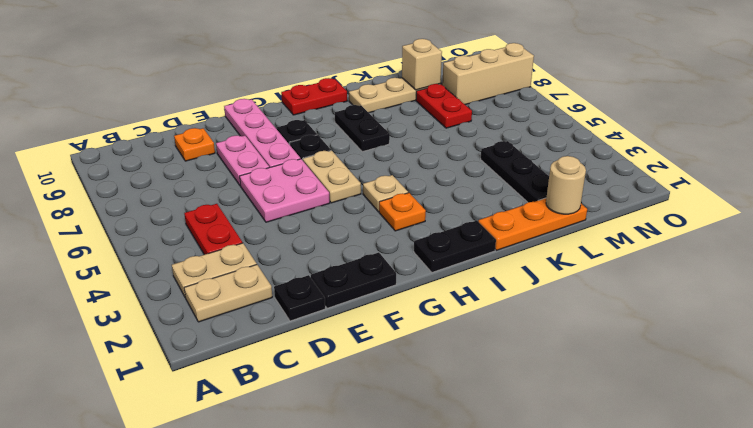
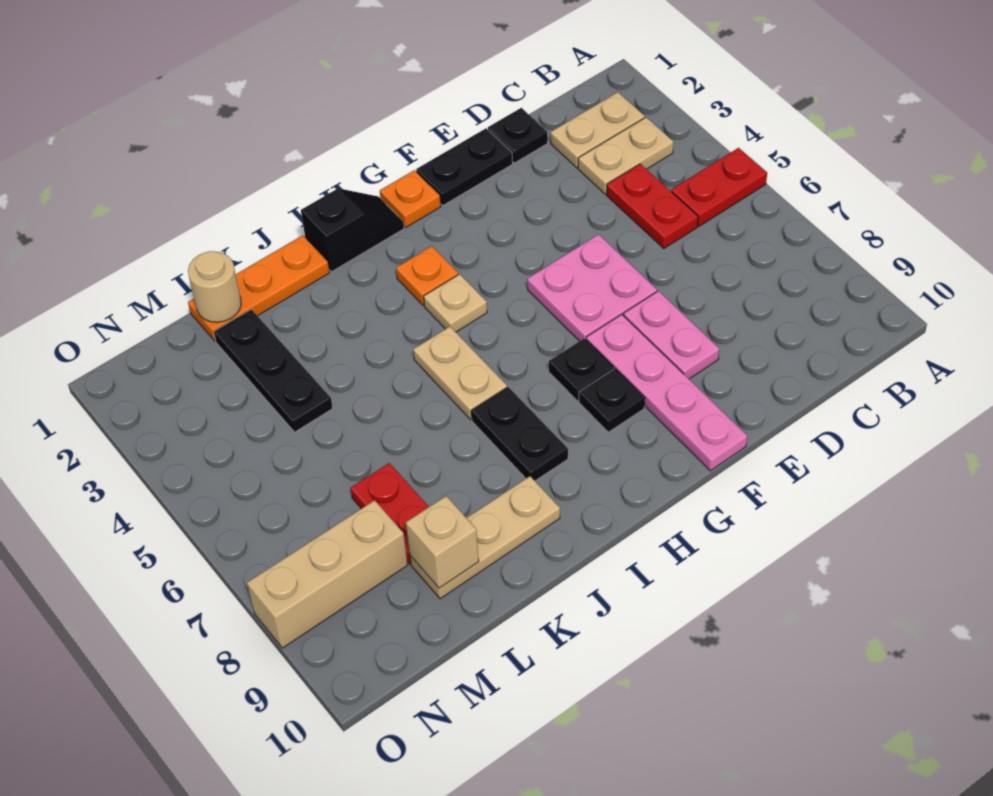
orange plate D9 level 1 -> orange plate G1 level 1
tan plate G5:G6 level 1 -> tan plate I5:I6 level 1
black plate H1:I1 level 1 -> black slope H1:I1 level 1 top I
red plate H10:I10 level 1 -> red plate A5:B5 level 1

